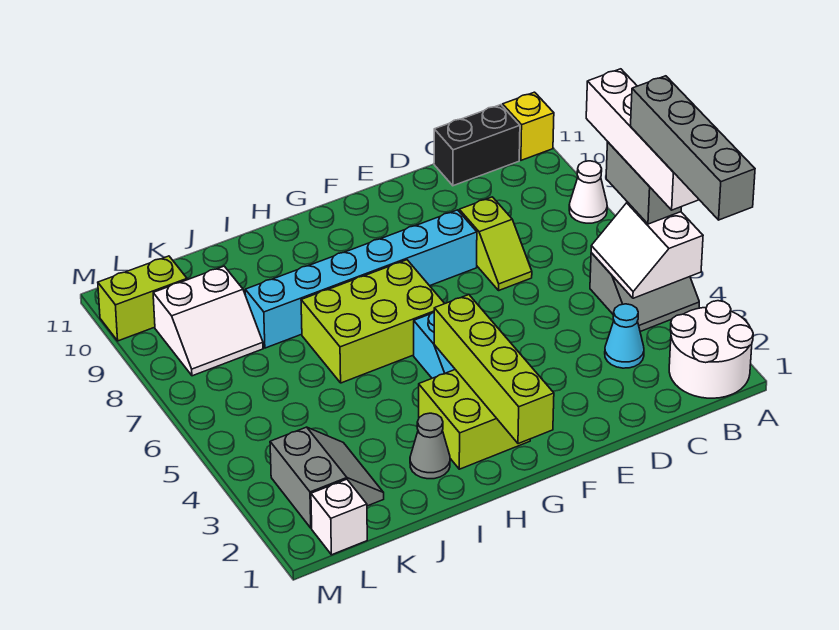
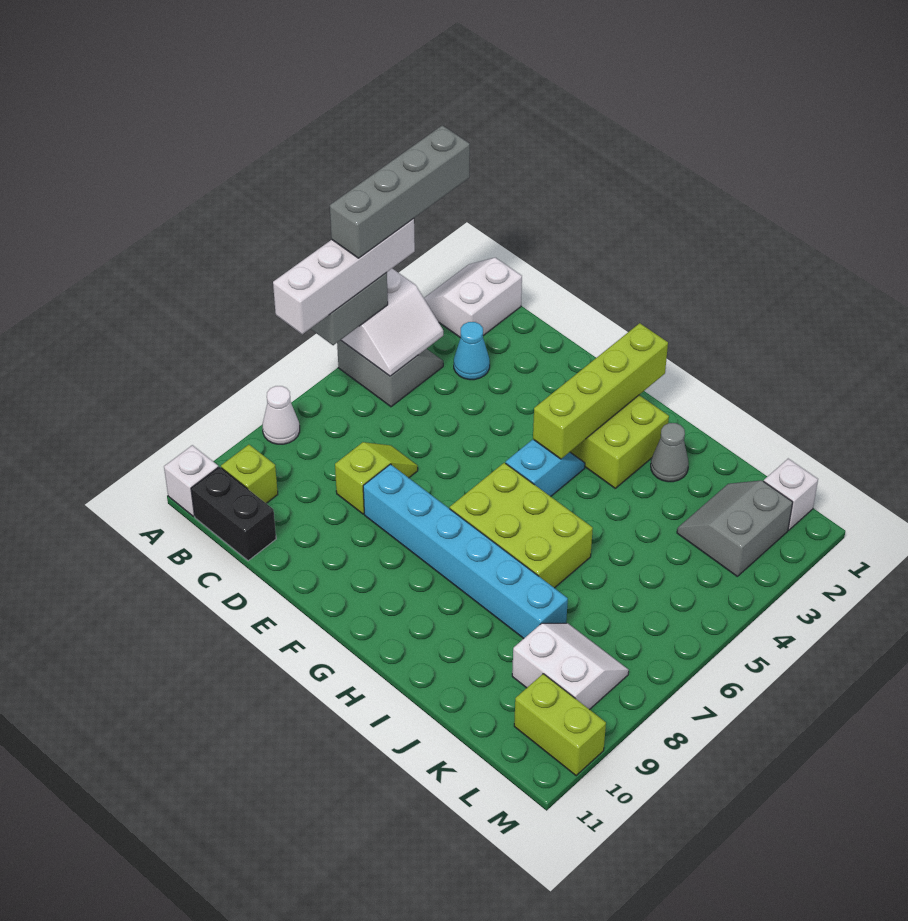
white round brick A1:B2 level 1 -> white slope A1:B2 level 1 top B
yellow brick A11 level 1 -> white brick A11 level 1
none -> lime brick B10 level 1

